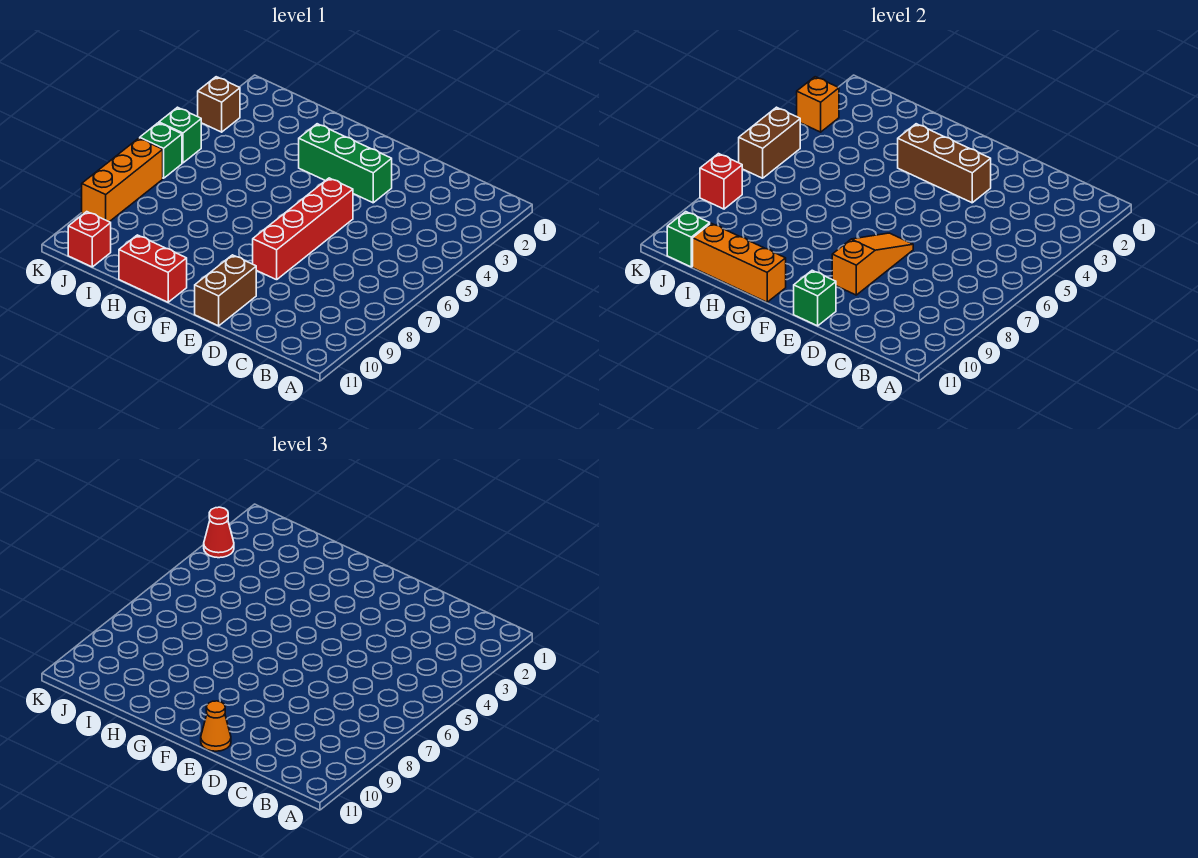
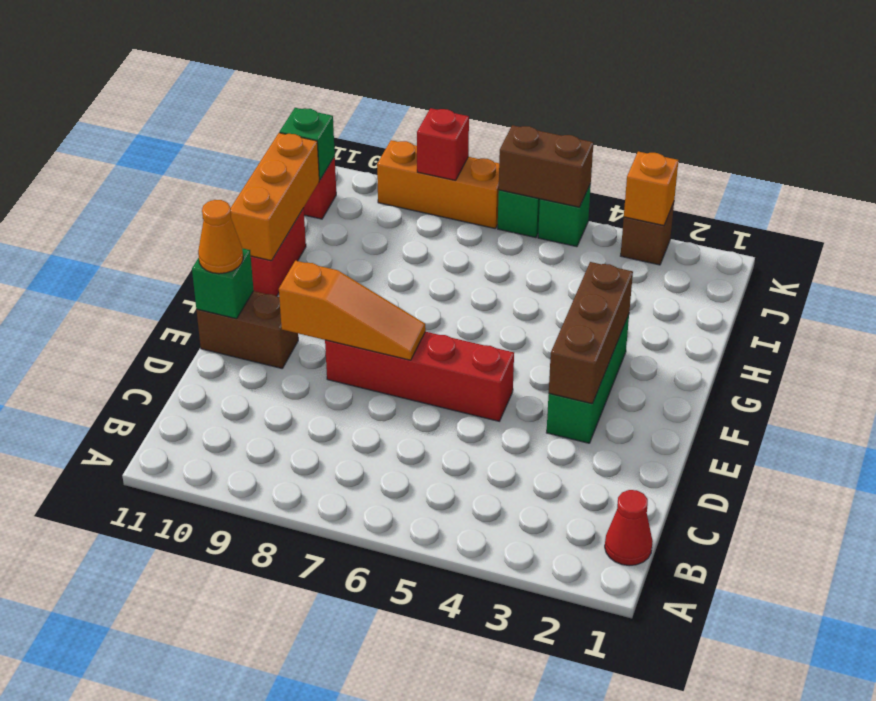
red cone K3 level 3 -> red cone B1 level 1

